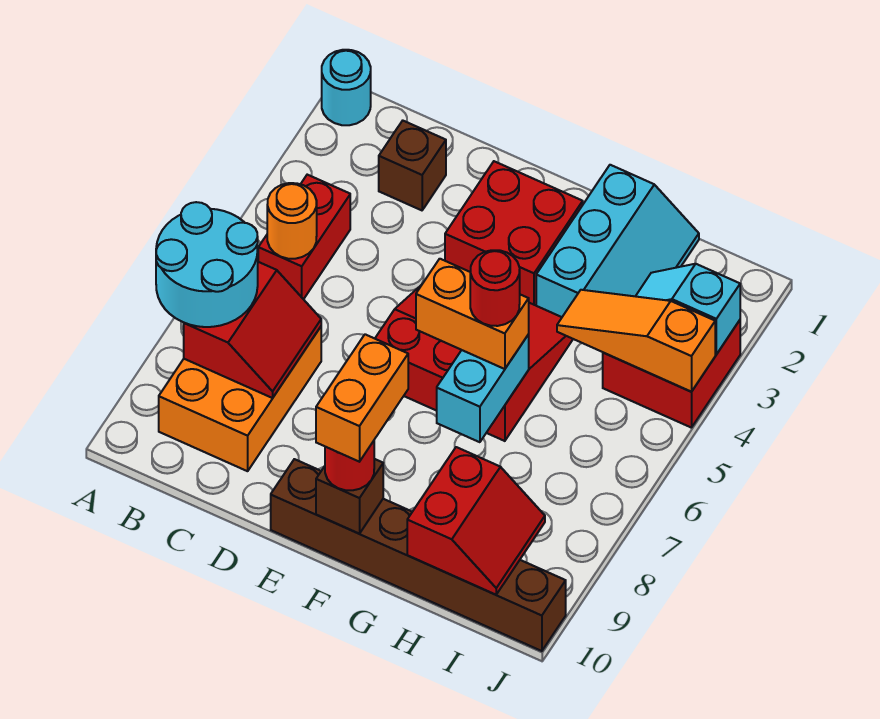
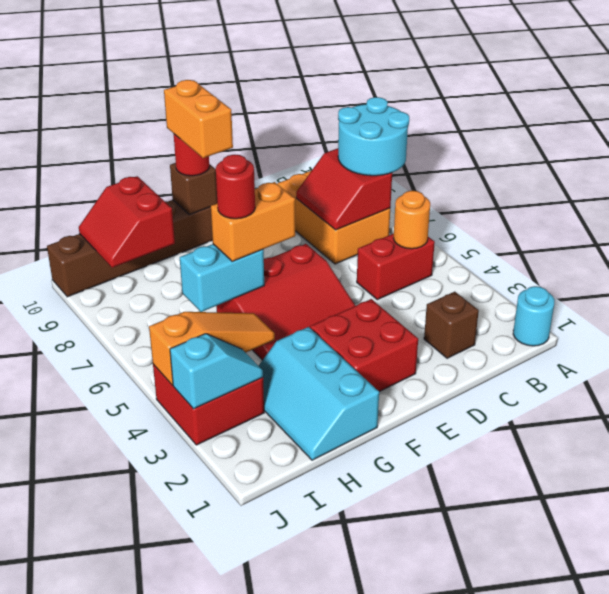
red brick B4:B5 level 1 -> red brick B5:C5 level 1
cyan brick G6:G7 level 2 -> cyan brick G6:H6 level 2

